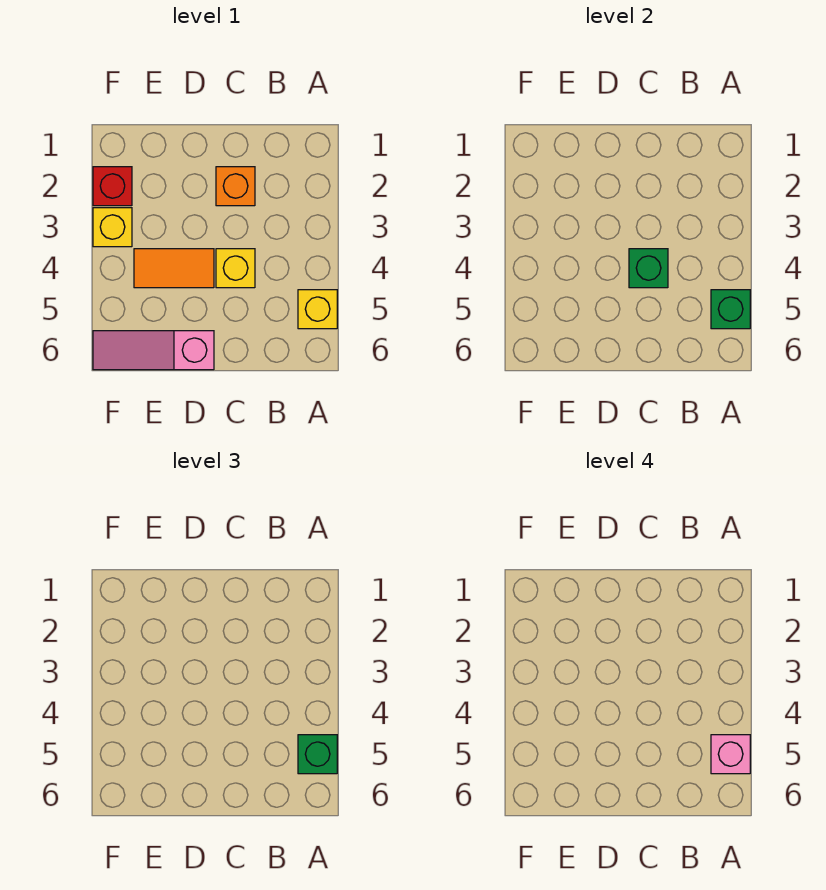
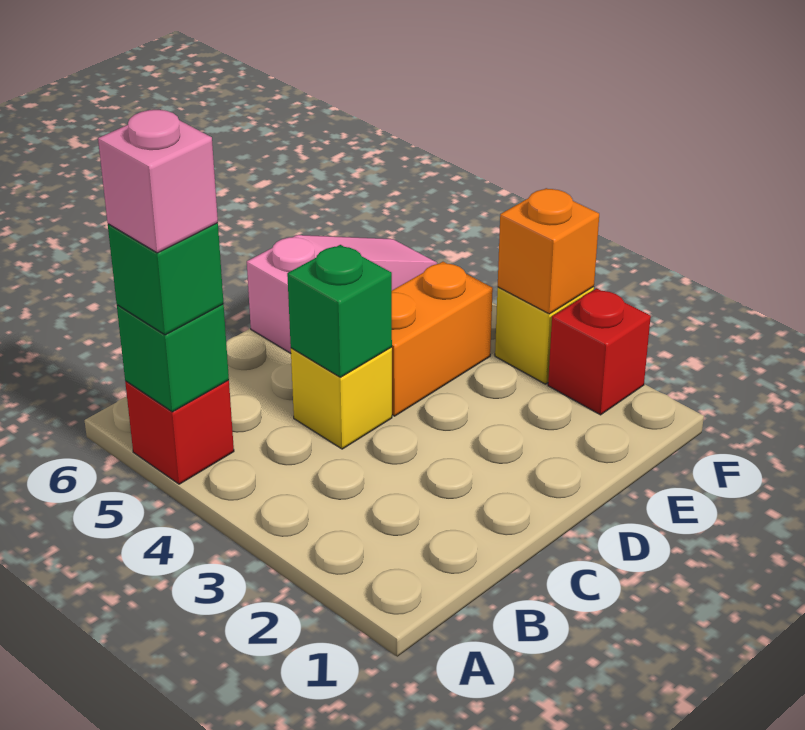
yellow brick A5 level 1 -> red brick A5 level 1
orange brick C2 level 1 -> orange brick F3 level 2
orange tile D4:E4 level 1 -> orange brick D4:E4 level 1

